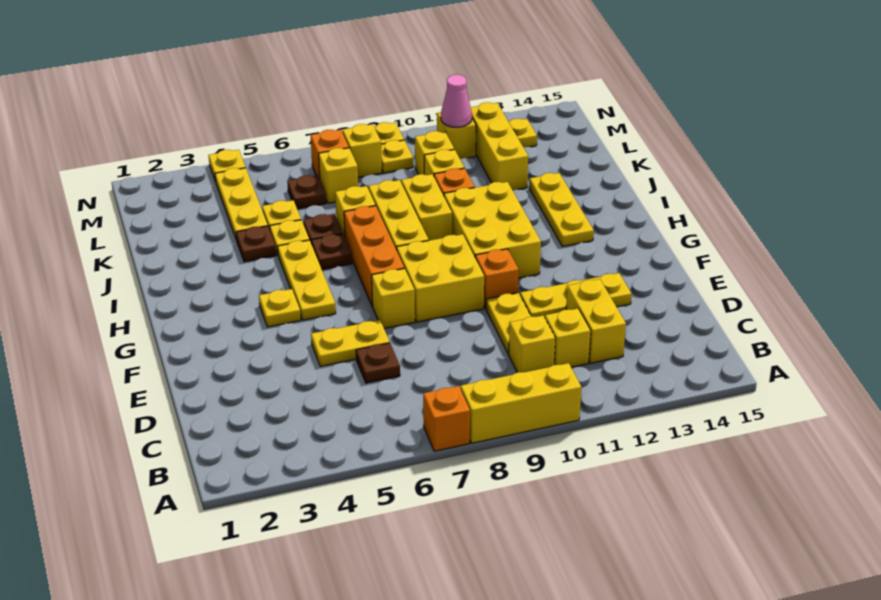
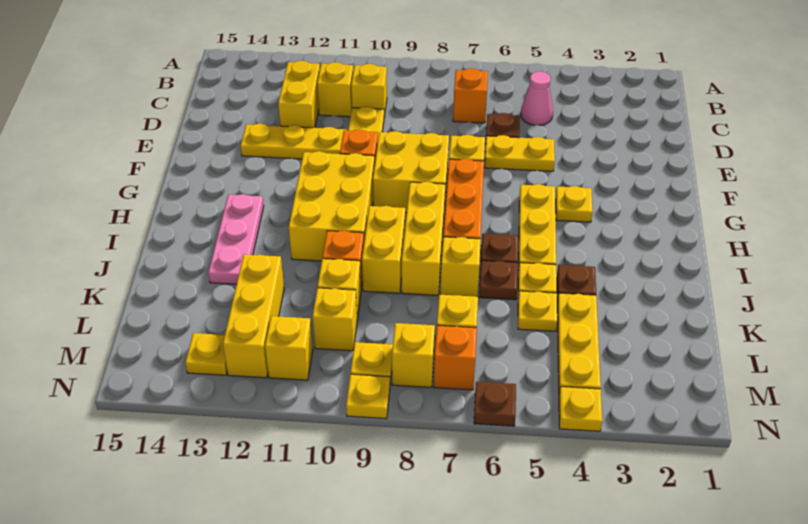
orange brick A7 level 1 -> orange brick C7 level 1
yellow brick A8:A10 level 1 -> none
yellow plate H13:J13 level 1 -> pink plate H13:J13 level 1
brown plate L6 level 1 -> brown plate N6 level 1
pink cone M11 level 2 -> pink cone C5 level 1

